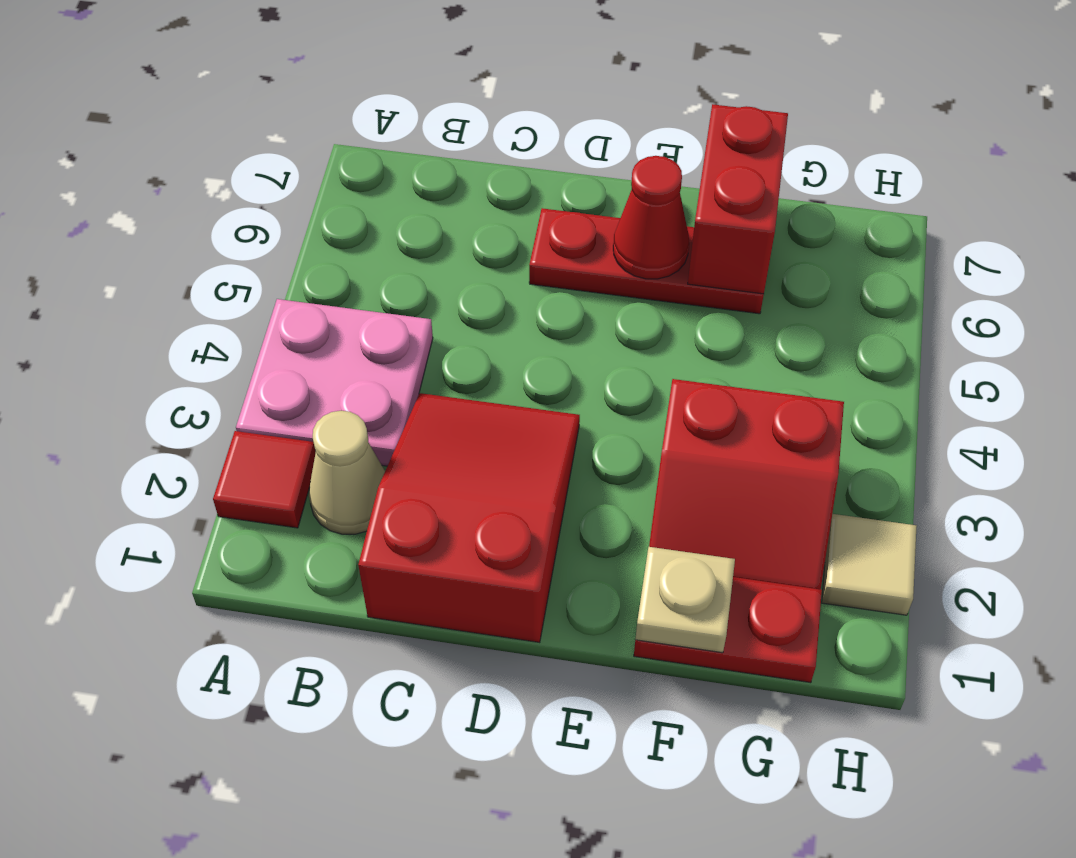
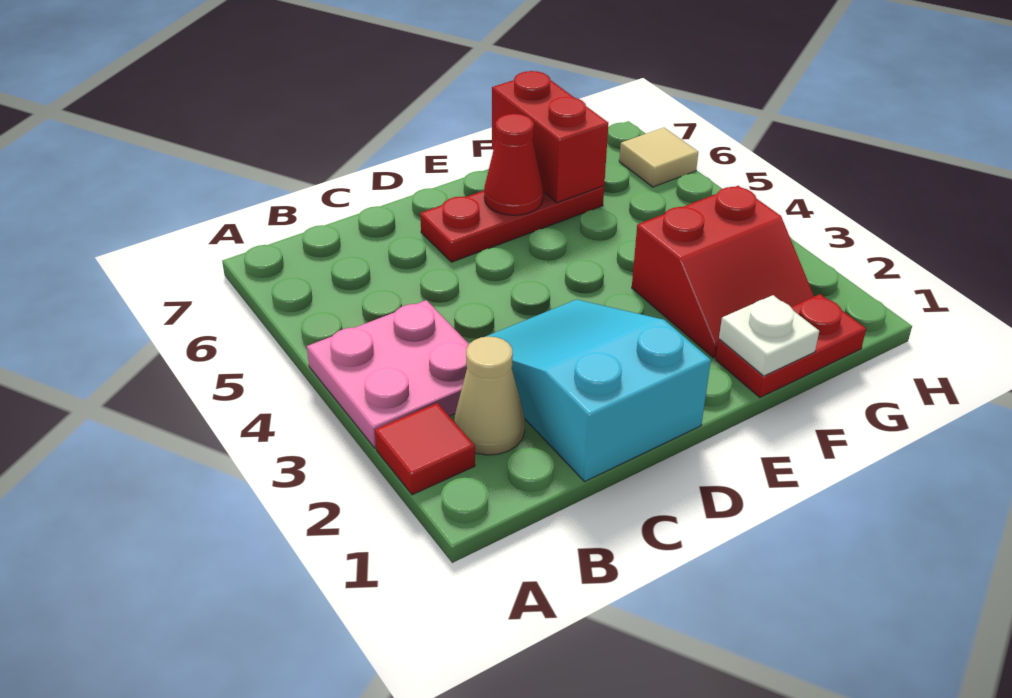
red slope C1:D3 level 1 top 1 -> cyan slope C1:D3 level 1 top 1
tan plate F1 level 2 -> white plate F1 level 2
tan tile H2 level 1 -> tan tile H6 level 1

